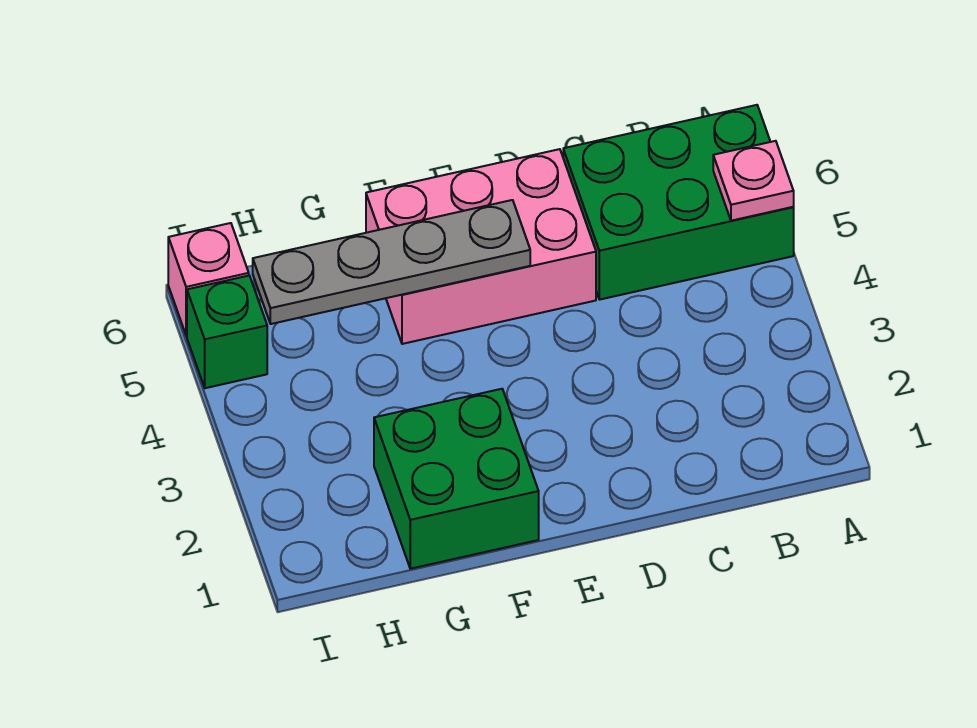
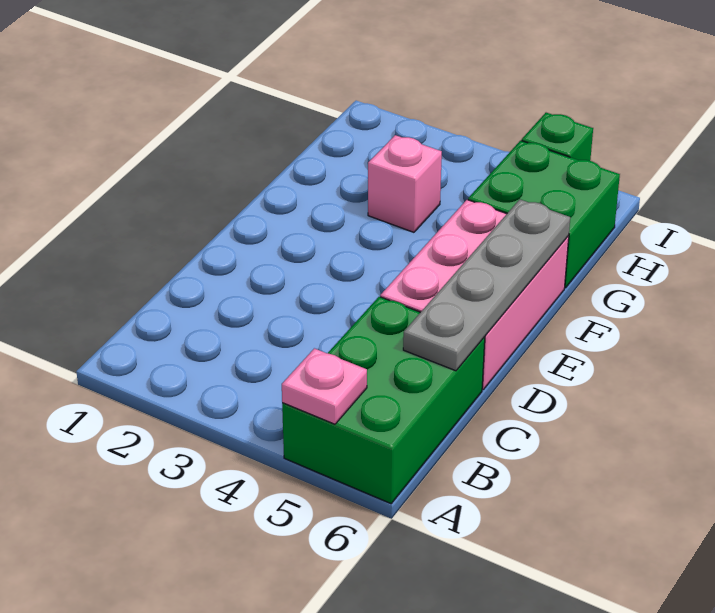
grey plate E5:H5 level 2 -> grey plate C6:F6 level 2
green brick F1:G2 level 1 -> green brick G5:H6 level 1
pink brick I6 level 1 -> pink brick G3 level 1

